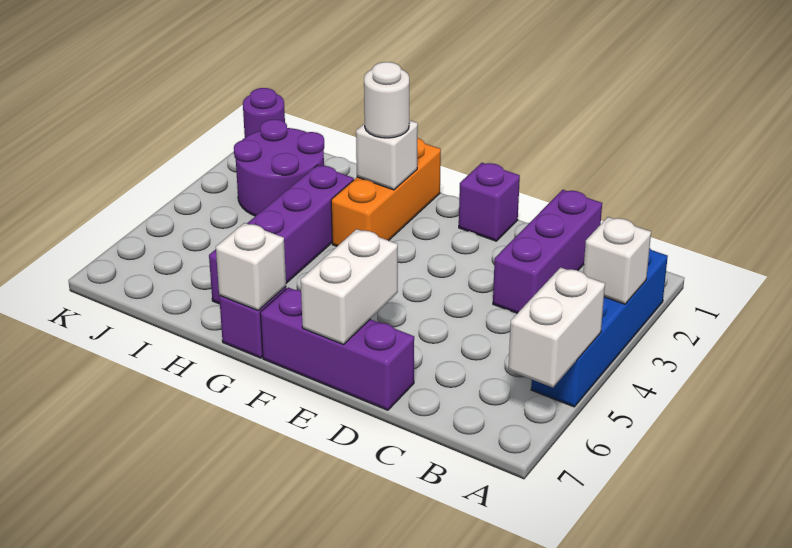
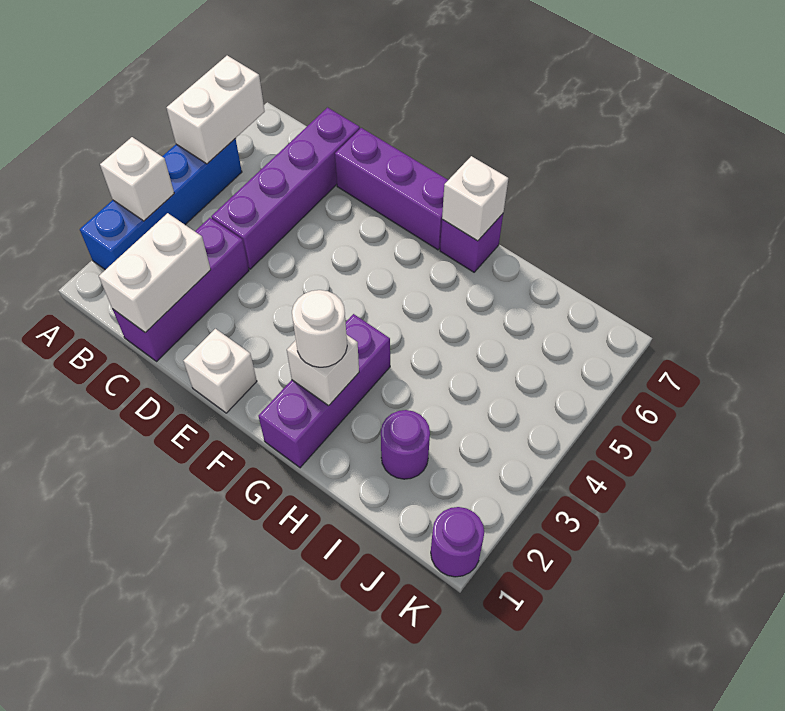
purple brick E1 level 1 -> white brick E1 level 1
white brick E6:E7 level 2 -> white brick C1:C2 level 2
orange brick G1:G3 level 1 -> purple brick G1:G3 level 1
purple brick H3:H6 level 1 -> purple brick C4:C7 level 1
purple round brick I2:J3 level 1 -> purple round brick I2 level 1

